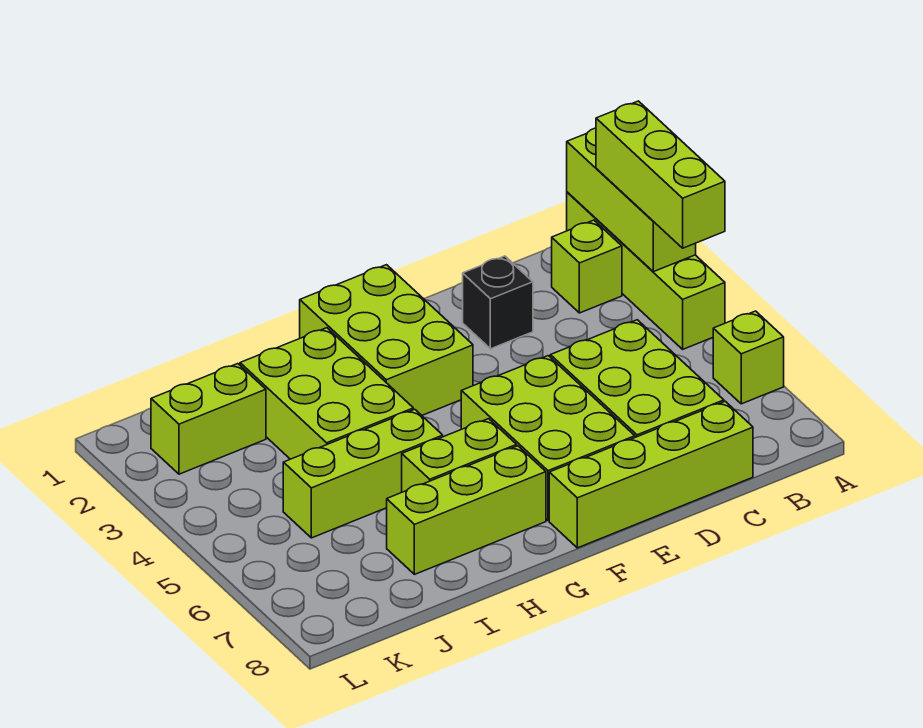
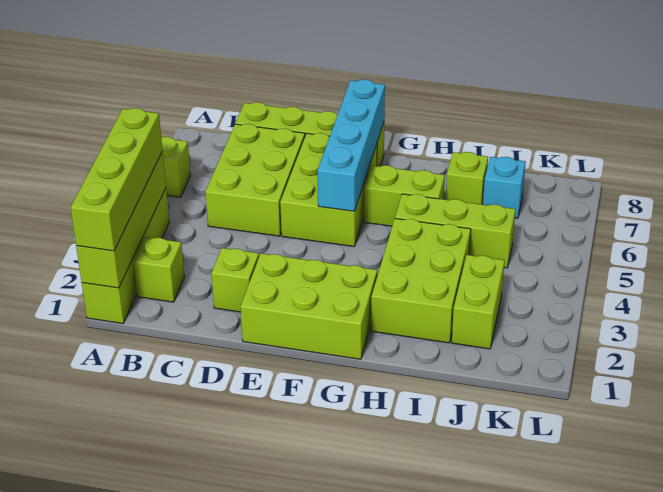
lime brick A1:A3 level 2 -> lime brick A1:A4 level 2
lime brick A2:A4 level 3 -> lime brick A1:A4 level 3
black brick D2 level 1 -> lime brick D2 level 1
lime brick F1:G3 level 1 -> lime brick E1:G2 level 1
none -> cyan brick F5:F8 level 2
lime brick G7:I7 level 1 -> lime brick I7 level 1
lime brick J2:K2 level 1 -> lime brick J2:J3 level 1
none -> cyan brick J7 level 1

